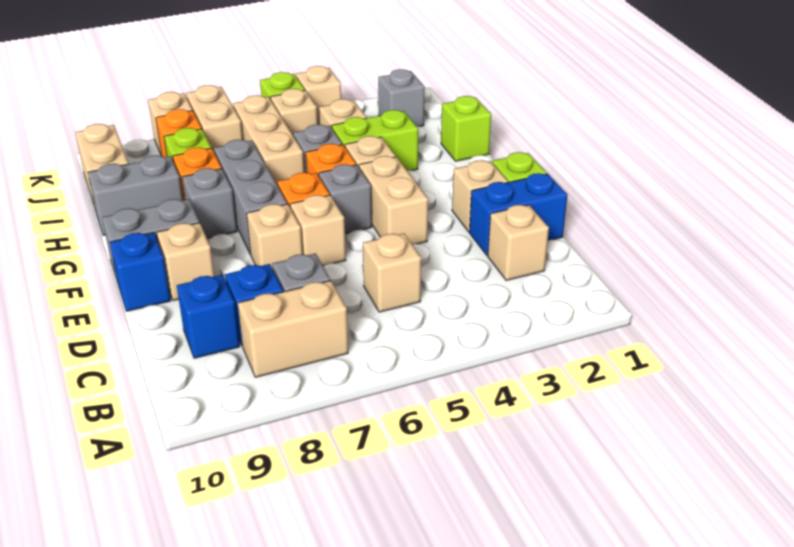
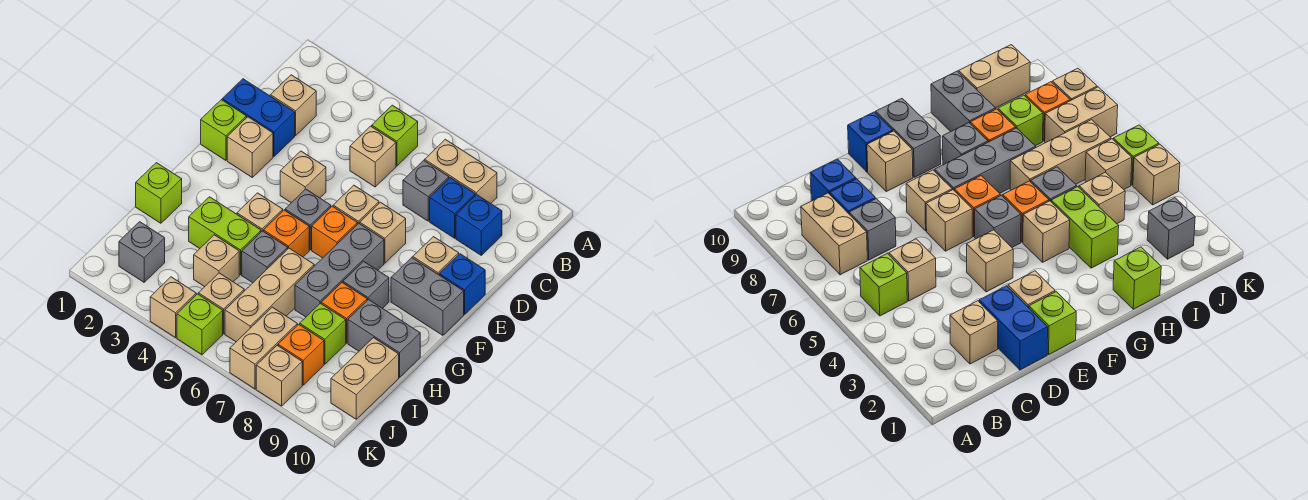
none -> lime brick B5 level 1
tan brick E4:F4 level 1 -> tan brick E4 level 1

